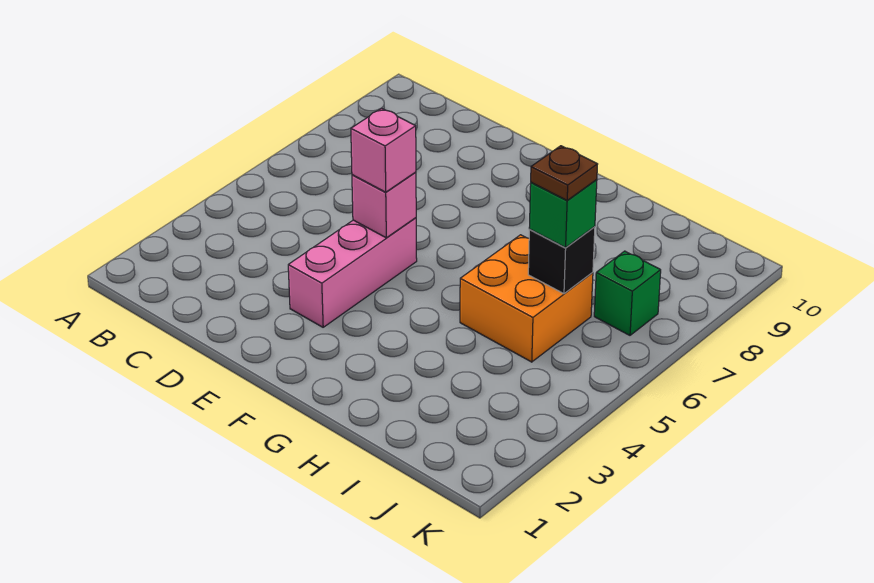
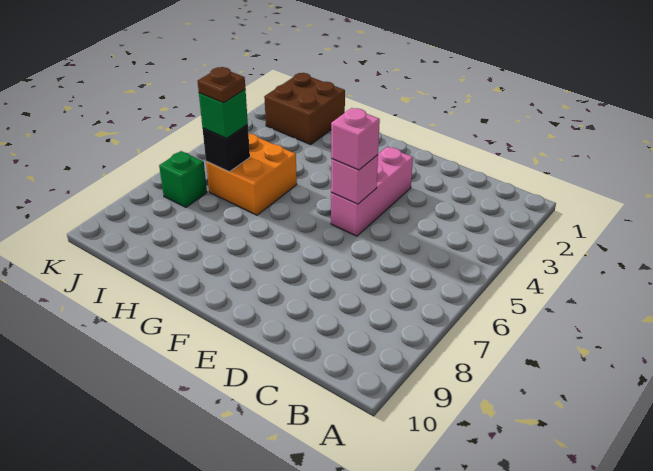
none -> brown brick I1:J2 level 1

